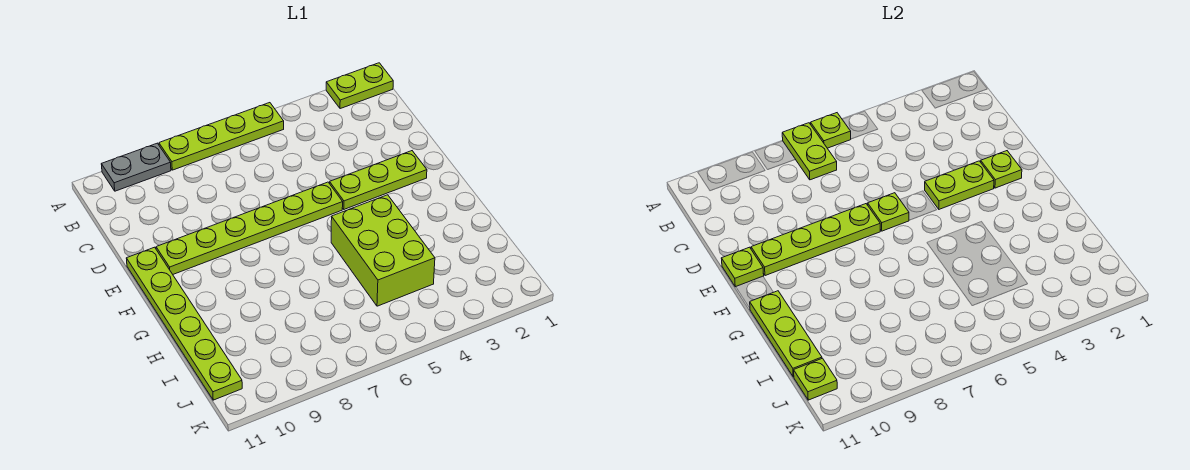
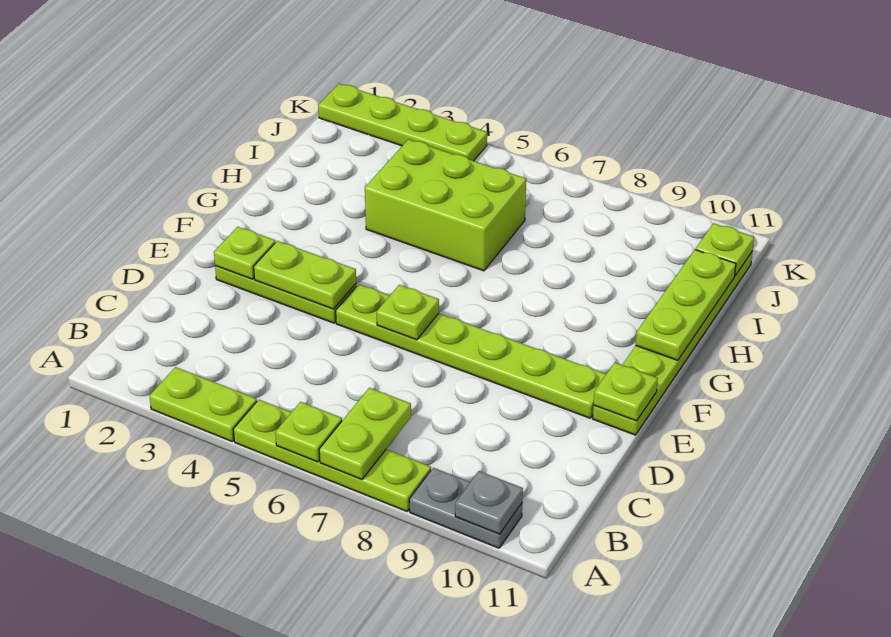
lime plate A1:A2 level 1 -> lime plate A3:A4 level 1
none -> grey plate A10 level 2
lime plate E7:E10 level 2 -> lime plate K1:K4 level 1
lime brick G4:I5 level 1 -> lime brick H4:I6 level 1

